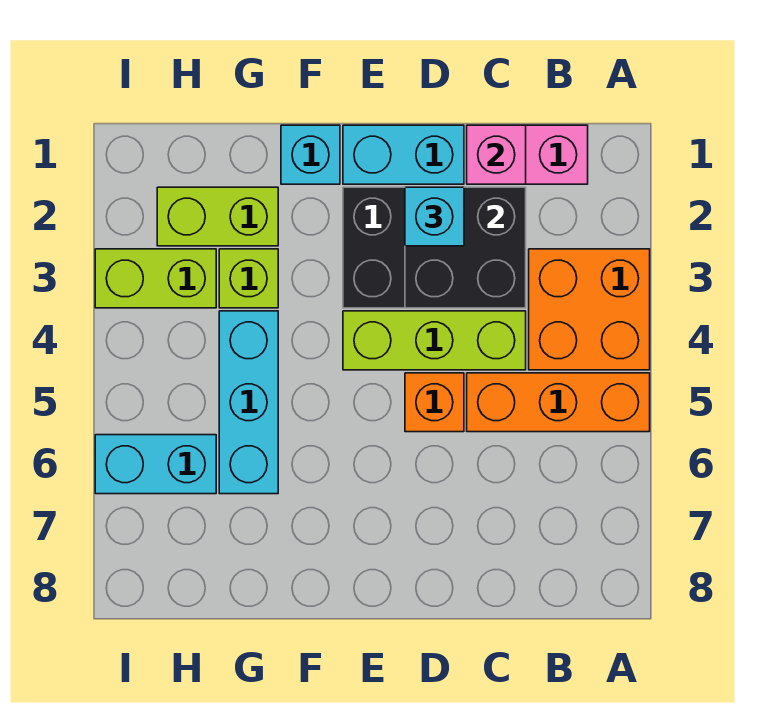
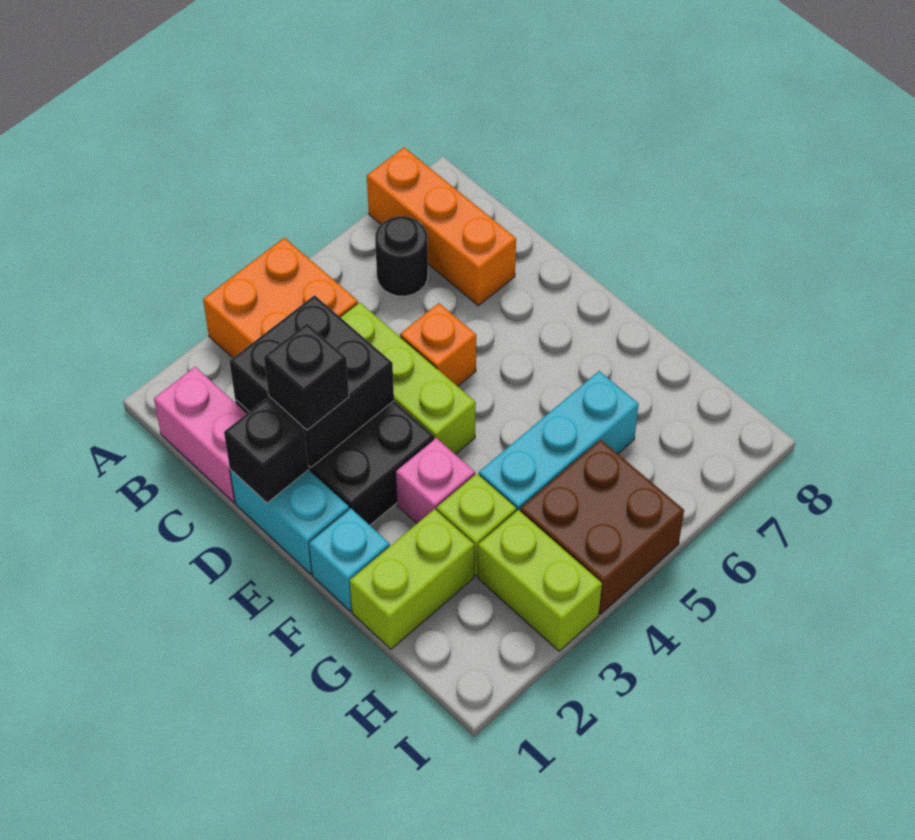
orange brick A5:C5 level 1 -> orange brick A7:C7 level 1
none -> black round brick B6 level 1
pink brick C1 level 2 -> pink brick F3 level 1
none -> black brick D1 level 2
cyan brick D2 level 3 -> black brick D2 level 3
lime brick G2:H2 level 1 -> lime brick G1:G2 level 1
none -> brown brick H4:I5 level 1
cyan brick H6:I6 level 1 -> none

